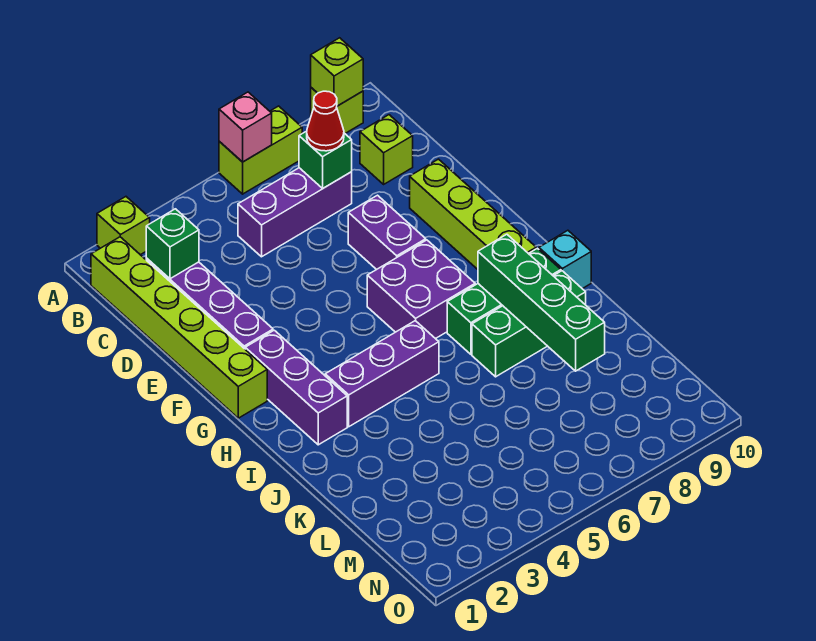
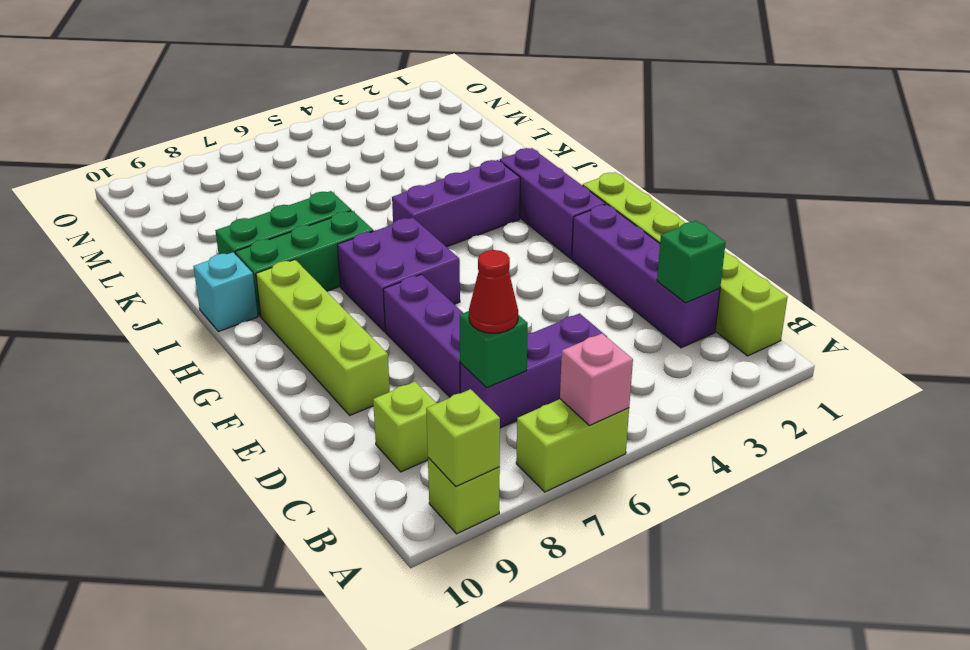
lime brick A2 level 1 -> none
purple brick E7:F7 level 1 -> purple brick D7:F7 level 1
green brick I8:L8 level 2 -> none

